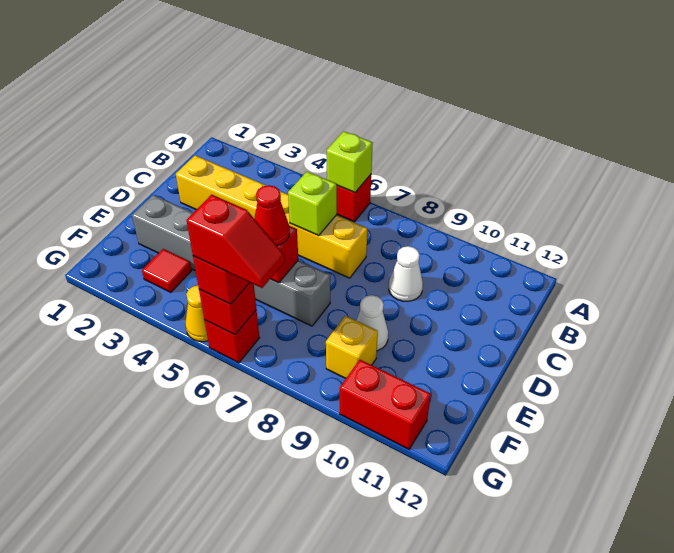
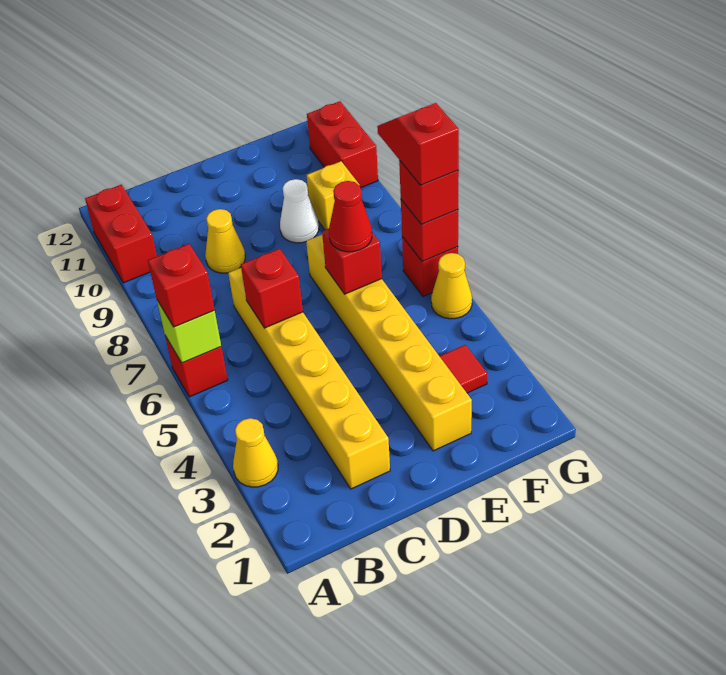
none -> yellow cone A3 level 1
none -> red brick A6 level 3
none -> red brick A10:A11 level 1
lime brick C6 level 2 -> red brick C6 level 2
white cone C9 level 1 -> yellow cone C9 level 1
grey brick E2:E7 level 1 -> yellow brick E2:E7 level 1

